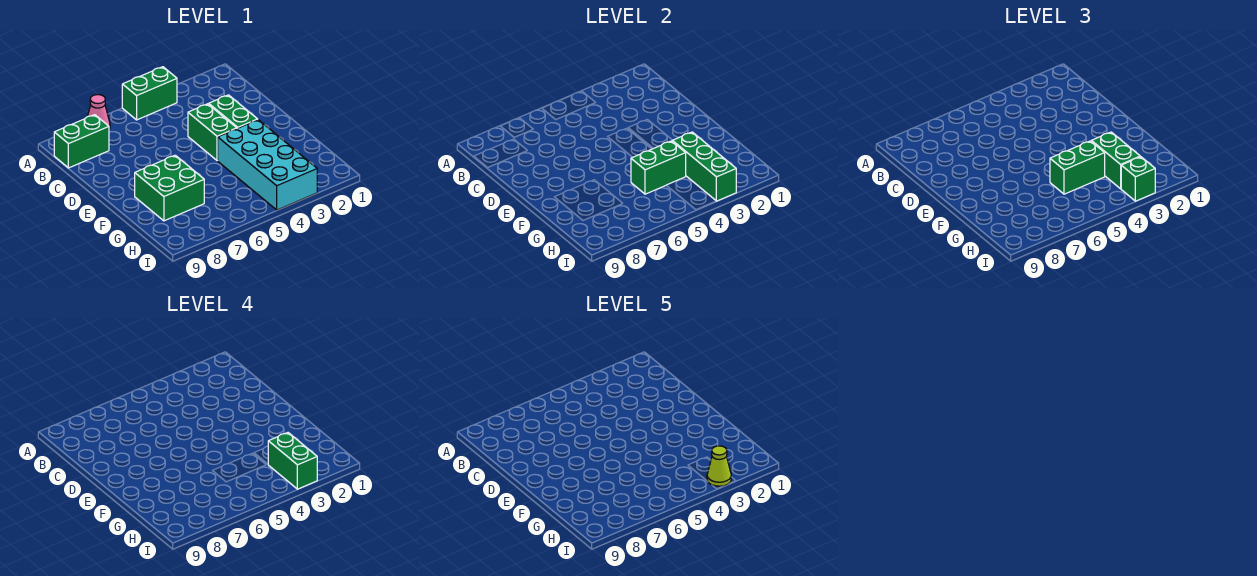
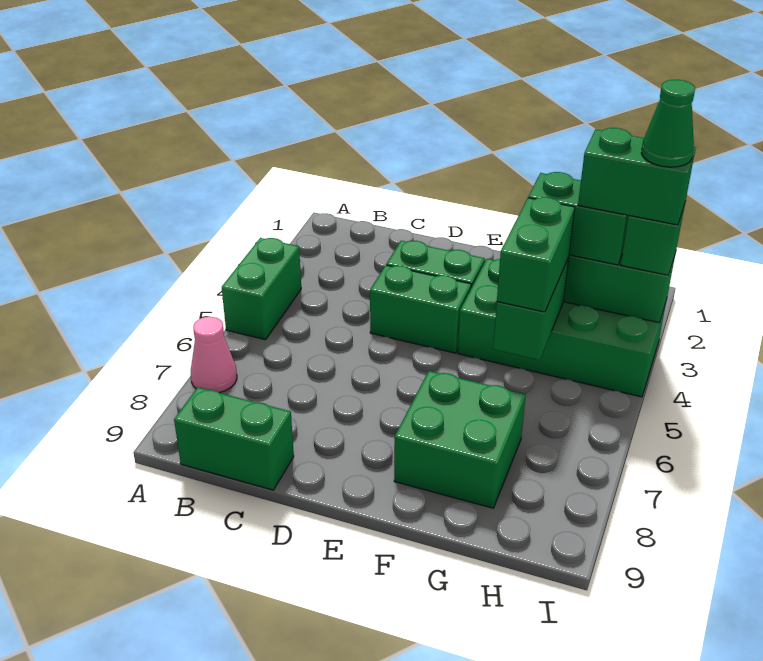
green brick B8:B9 level 1 -> green brick B9:C9 level 1
cyan brick F3:I4 level 1 -> green brick F3:I4 level 1
lime cone I3 level 5 -> green cone I3 level 5

